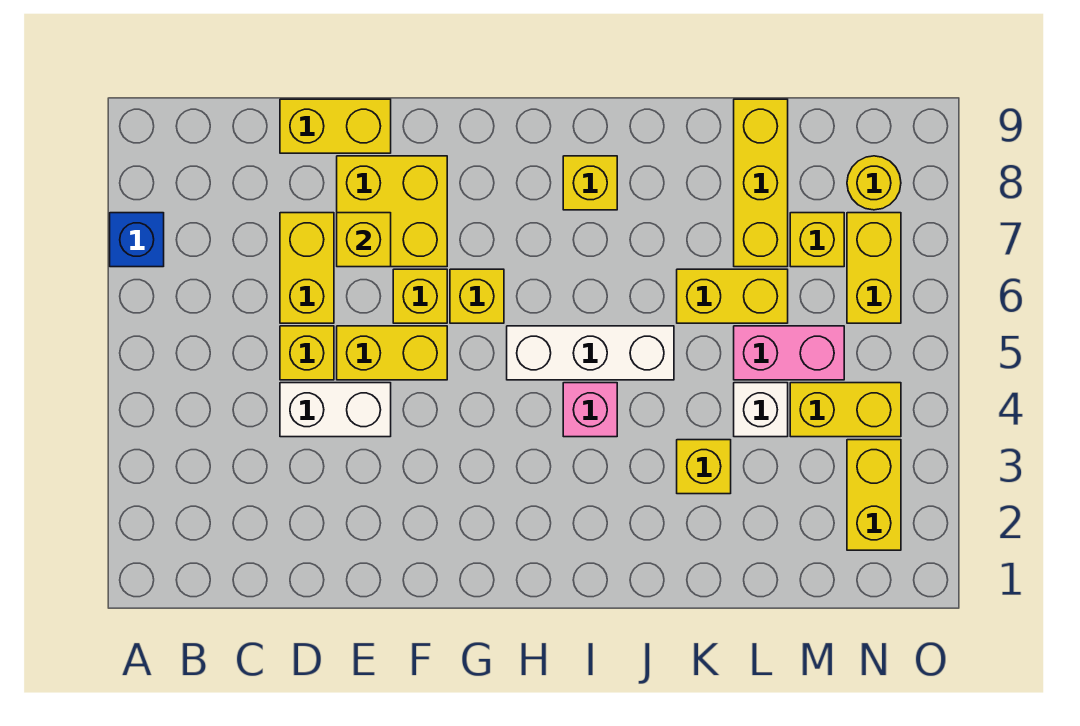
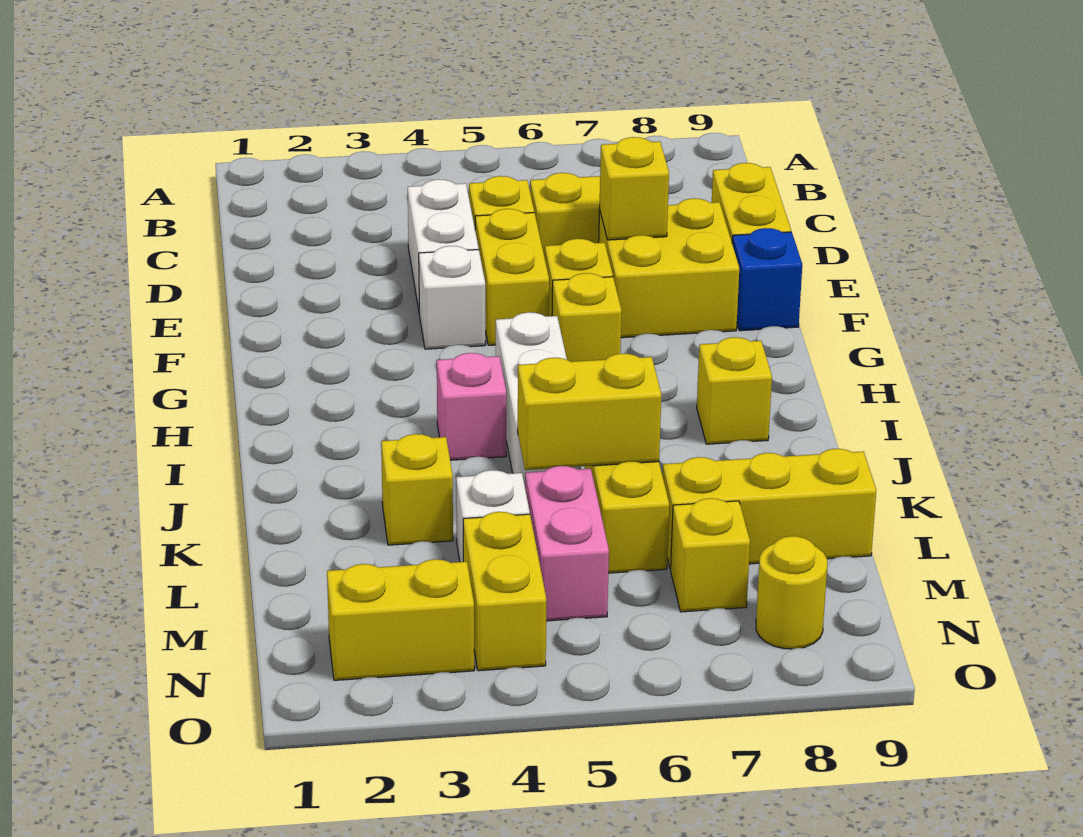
blue brick A7 level 1 -> blue brick F9 level 1
none -> white brick F4 level 1
yellow brick N6:N7 level 1 -> yellow brick K5:K6 level 2

